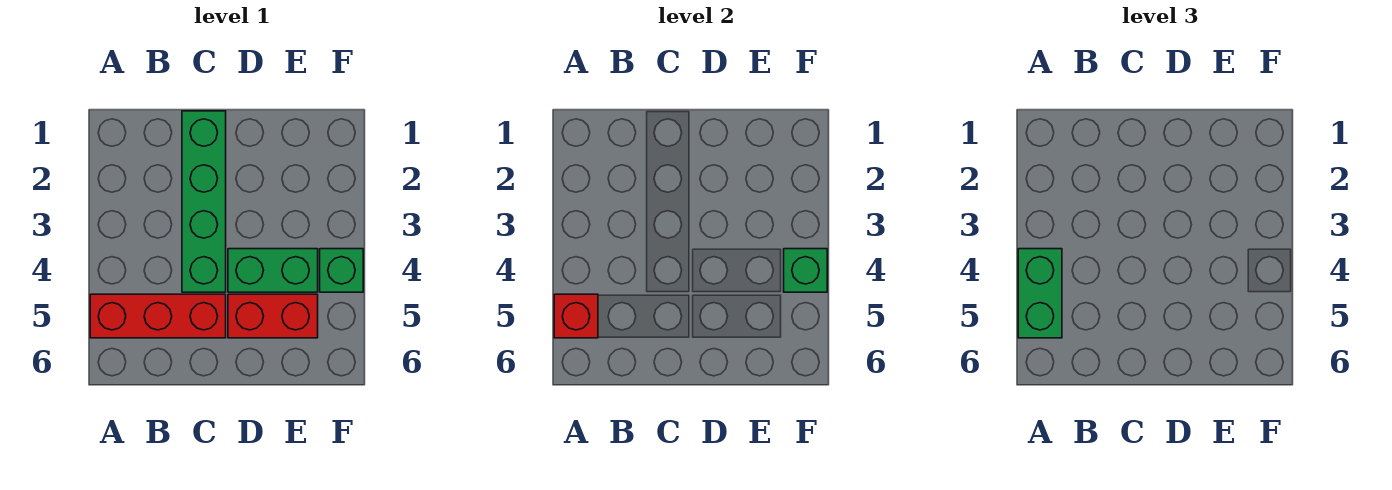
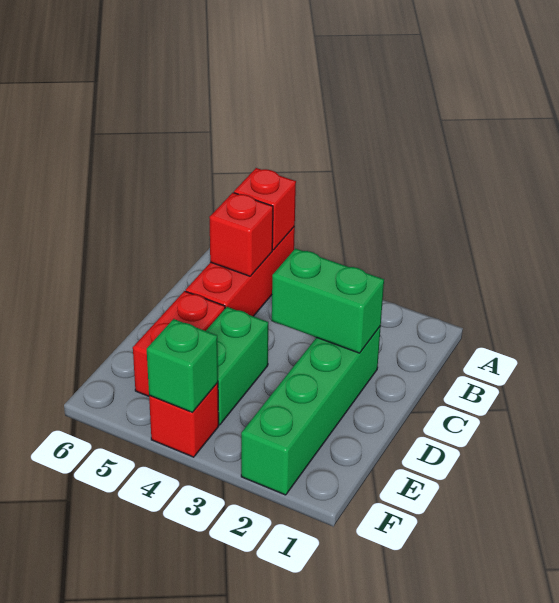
green brick A4:A5 level 3 -> green brick C2:C3 level 2
none -> red brick B5 level 2
green brick C1:C4 level 1 -> green brick C2:F2 level 1
green brick F4 level 1 -> red brick F4 level 1

